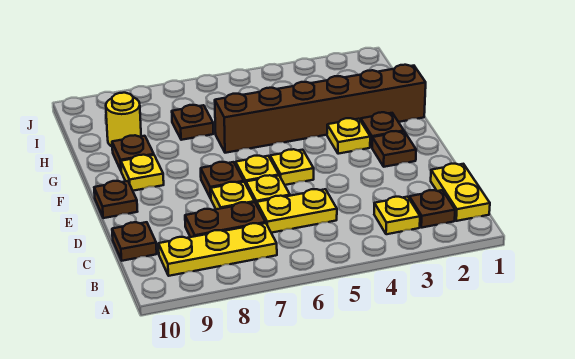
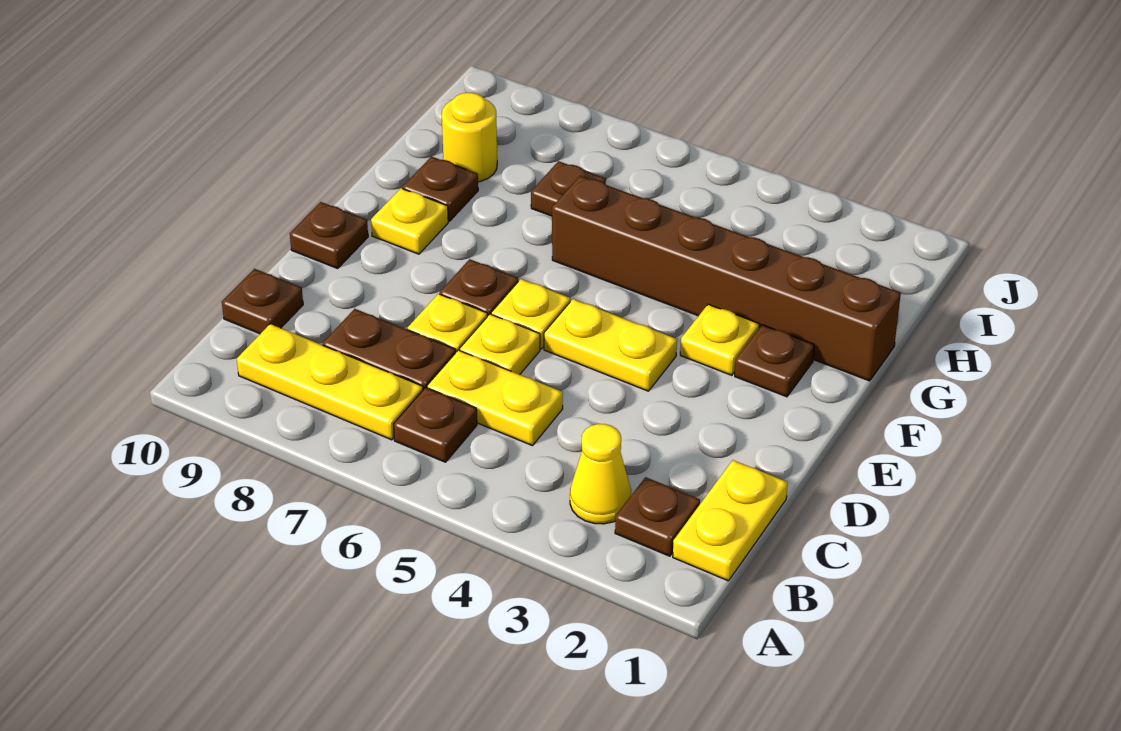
yellow plate B3 level 1 -> yellow cone B3 level 1
brown plate E2 level 1 -> brown plate B6 level 1
yellow plate E5 level 1 -> yellow plate E4:E5 level 1

